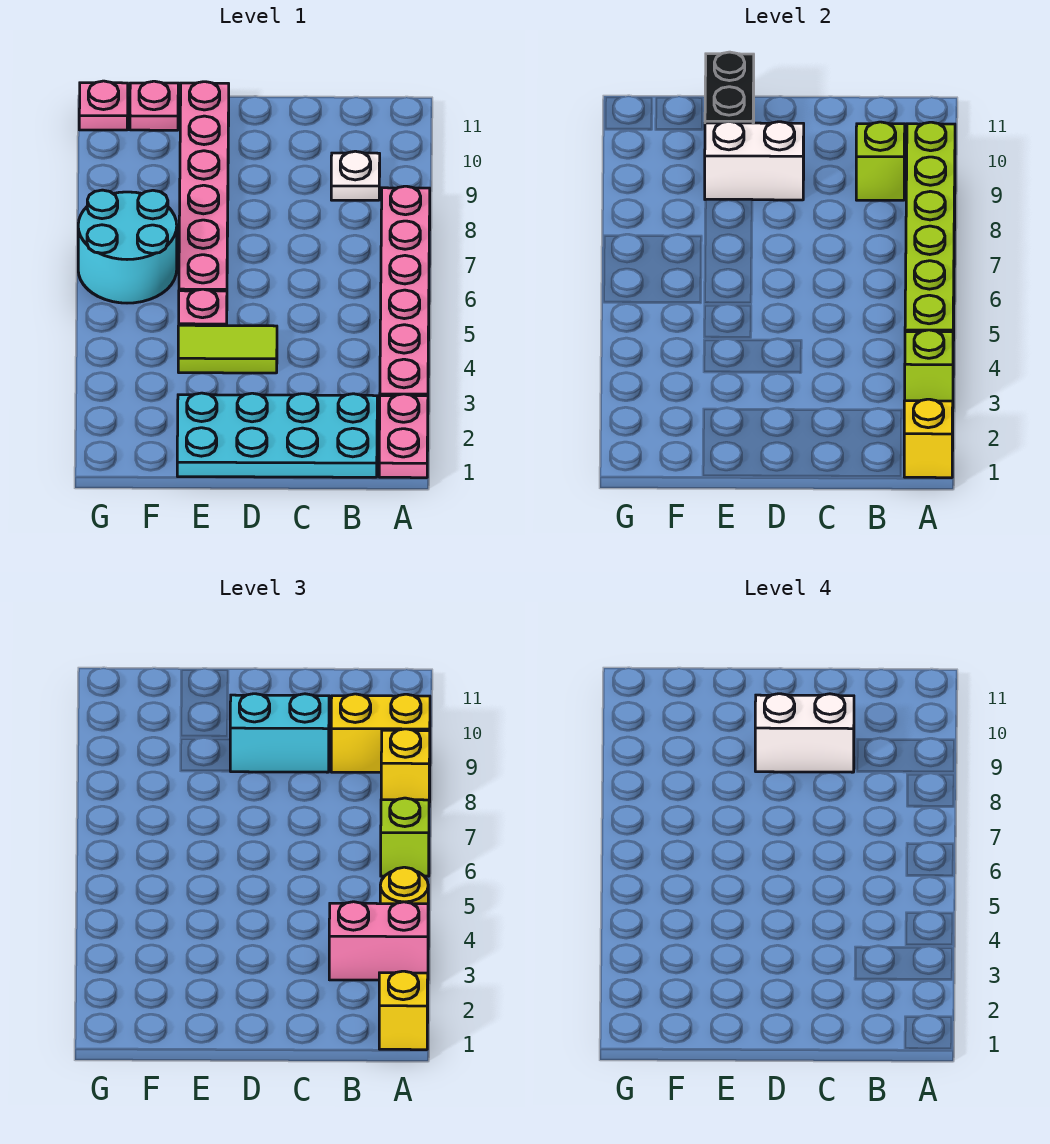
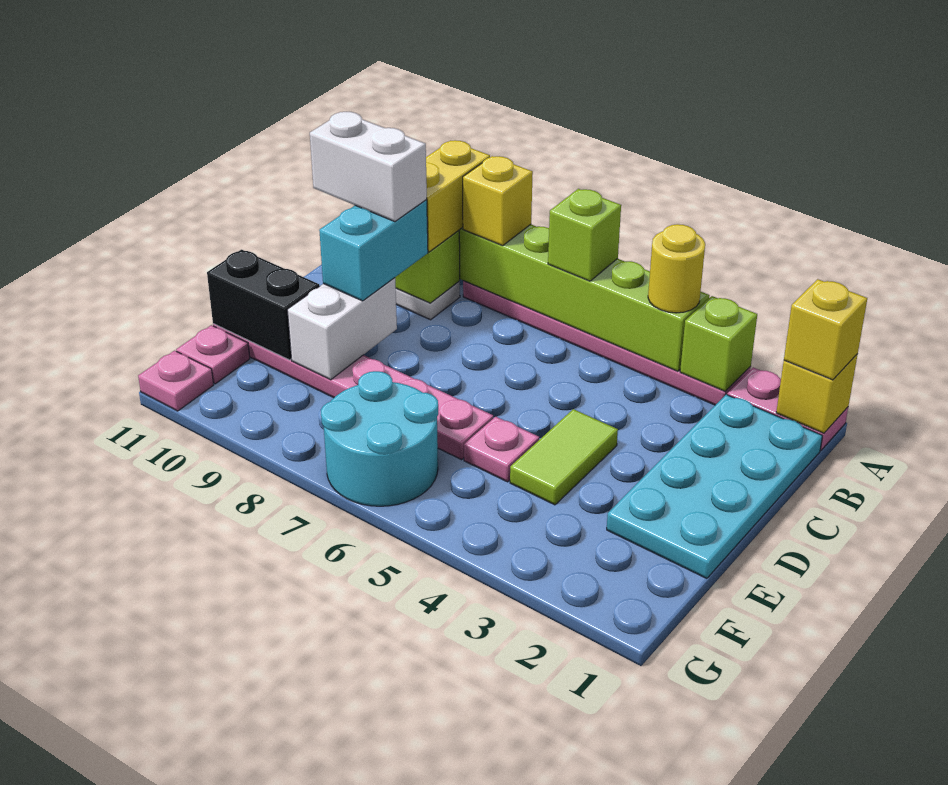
pink brick A3:B3 level 3 -> none
white brick C9:D9 level 4 -> white brick C9:C10 level 4

